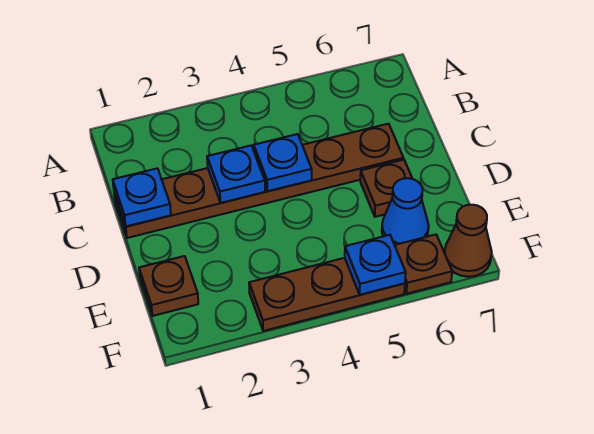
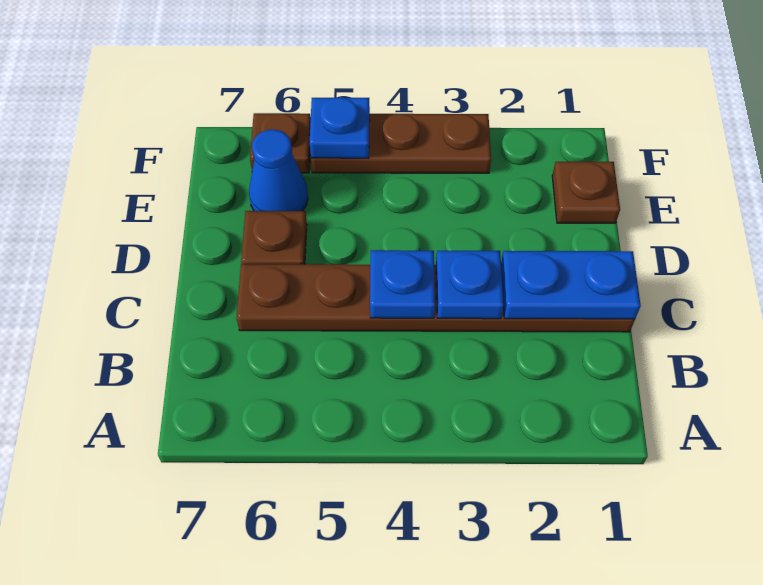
blue plate C1 level 2 -> blue plate C1:C2 level 2
brown cone F7 level 1 -> none

